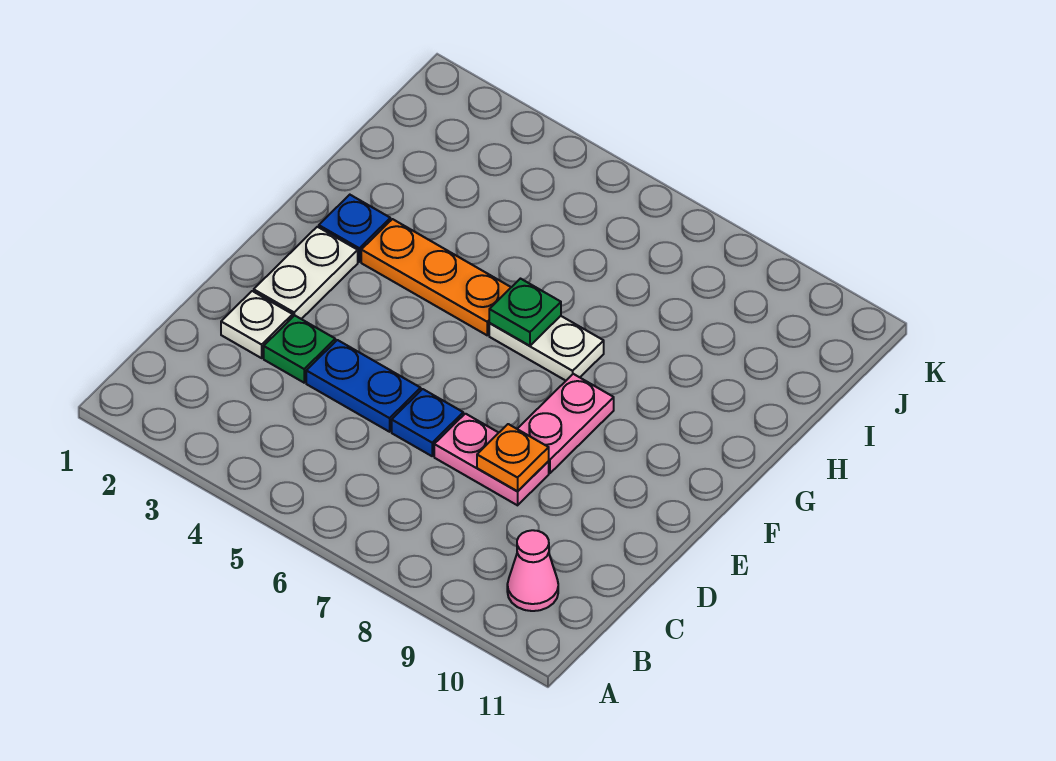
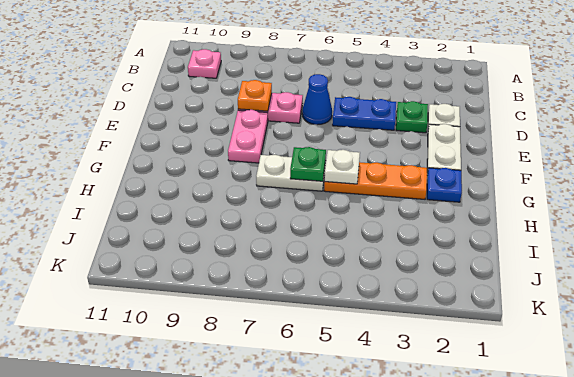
pink cone B10 level 1 -> pink plate B10 level 1
blue plate D6 level 1 -> blue cone D6 level 1
none -> white plate G5 level 2

